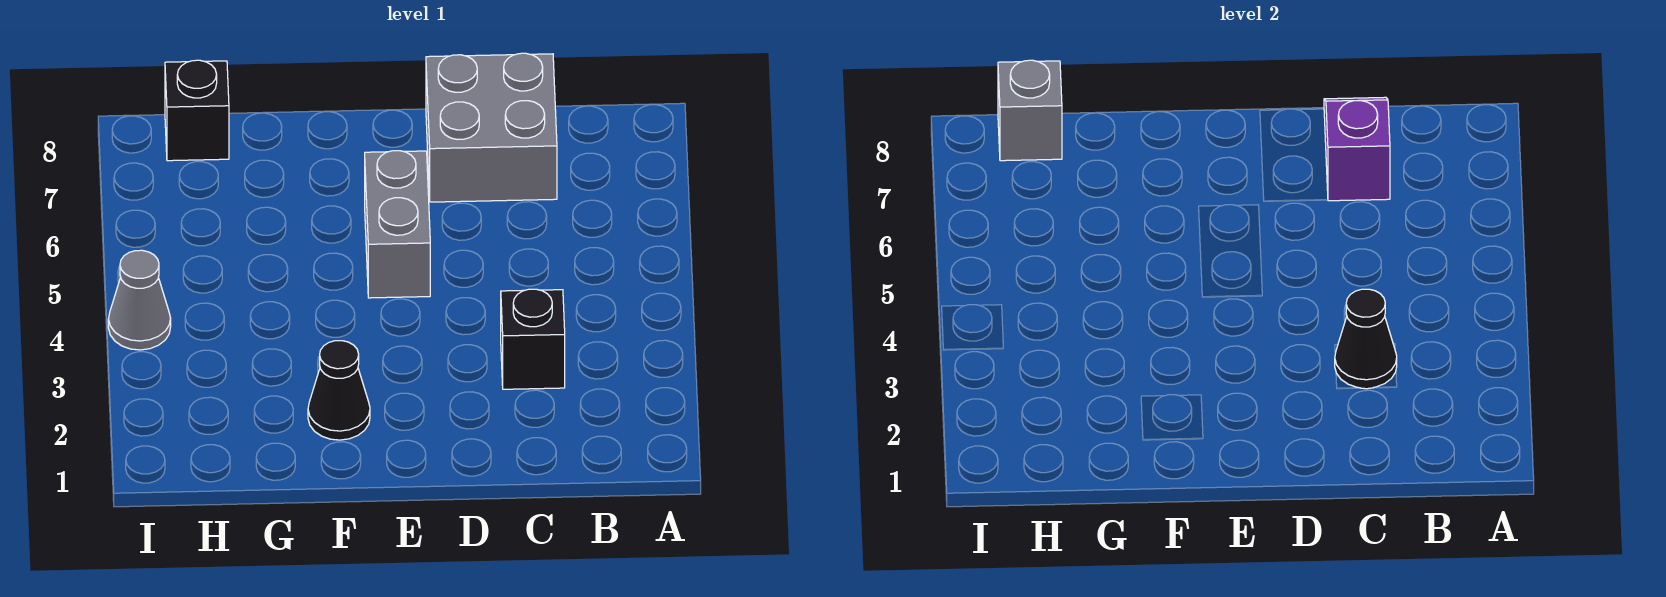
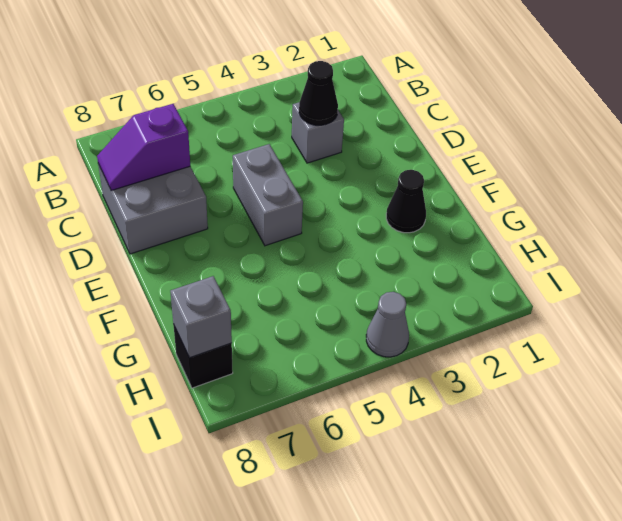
black brick C3 level 1 -> grey brick C3 level 1
grey brick E5:E6 level 1 -> grey brick D5:E5 level 1

